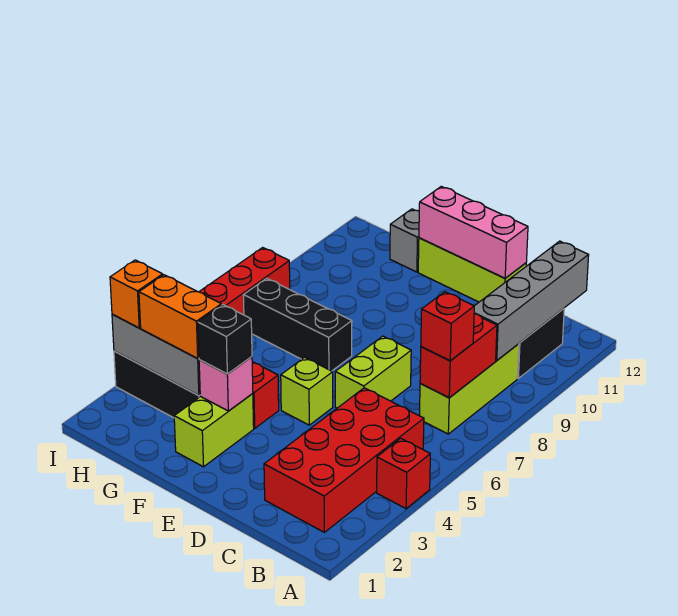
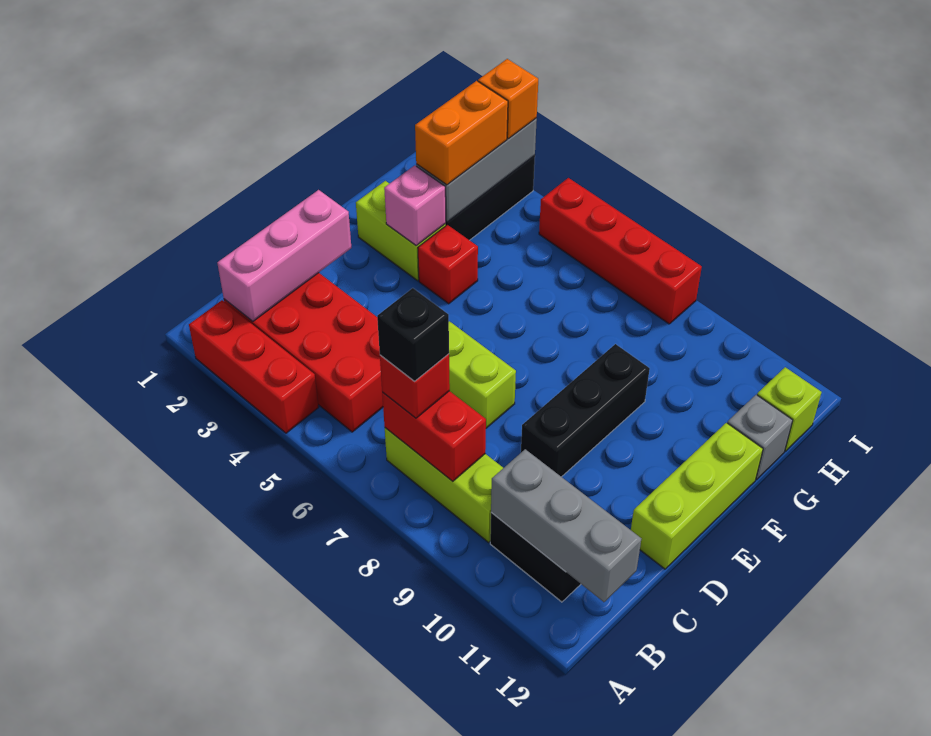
red brick A4 level 1 -> red brick A2:A4 level 1
grey brick B9:B12 level 2 -> grey brick B10:B12 level 2
pink brick D12:F12 level 2 -> pink brick B2:D2 level 2
lime brick E5 level 1 -> lime brick H12 level 1
black brick F3 level 3 -> black brick B7 level 4
black brick F7:H7 level 1 -> black brick D9:F9 level 1

